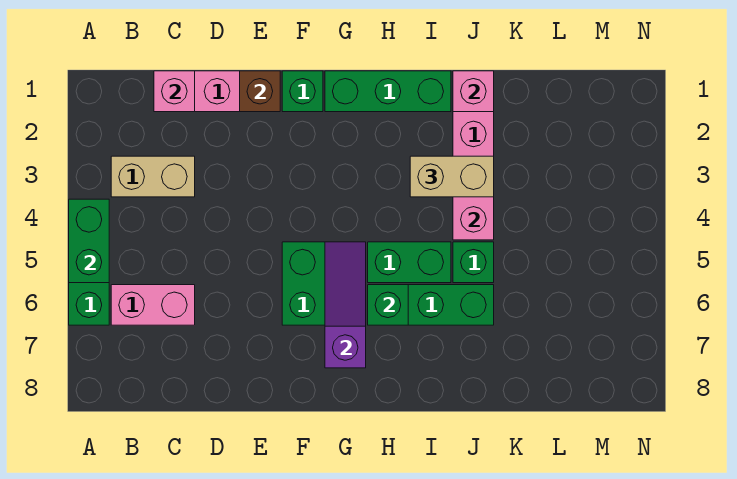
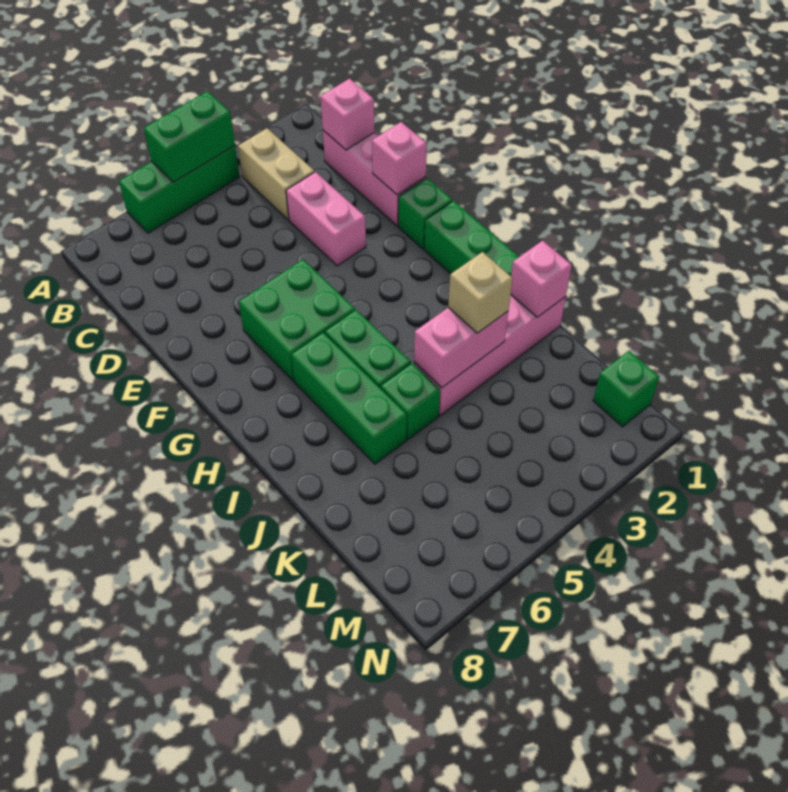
pink brick B6:C6 level 1 -> pink brick D3:E3 level 1
brown brick E1 level 2 -> pink brick E1 level 2
purple slope G5:G7 level 2 top 7 -> none
green brick H6 level 2 -> green brick M1 level 1
tan brick I3:J3 level 3 -> tan brick J3 level 3

